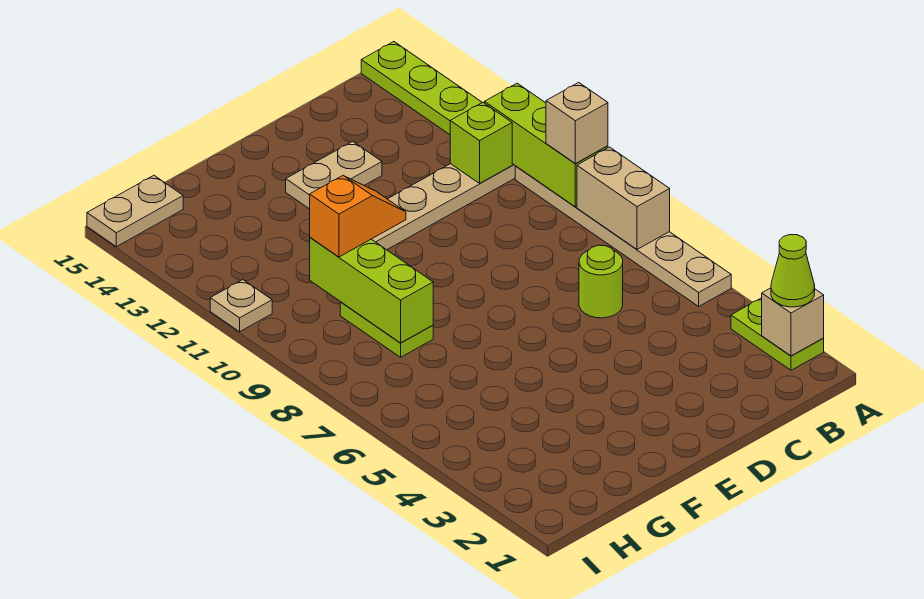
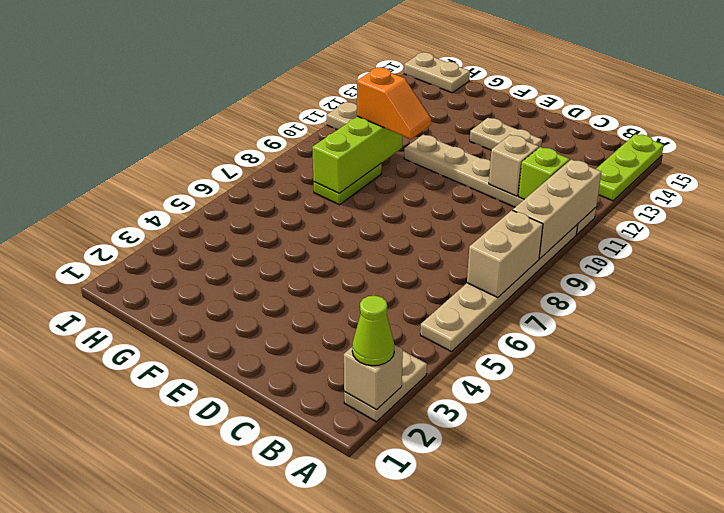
lime plate A2:A3 level 1 -> tan plate A2:A3 level 1
lime brick A9:A11 level 2 -> tan brick A9:A11 level 2
tan brick A9 level 3 -> tan brick C11 level 2
lime round brick C6 level 1 -> none

